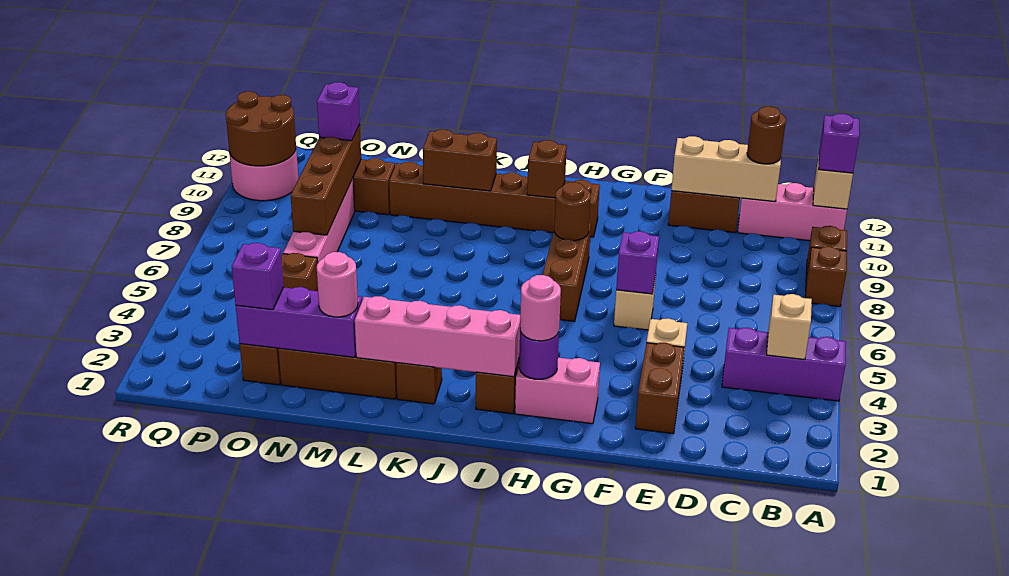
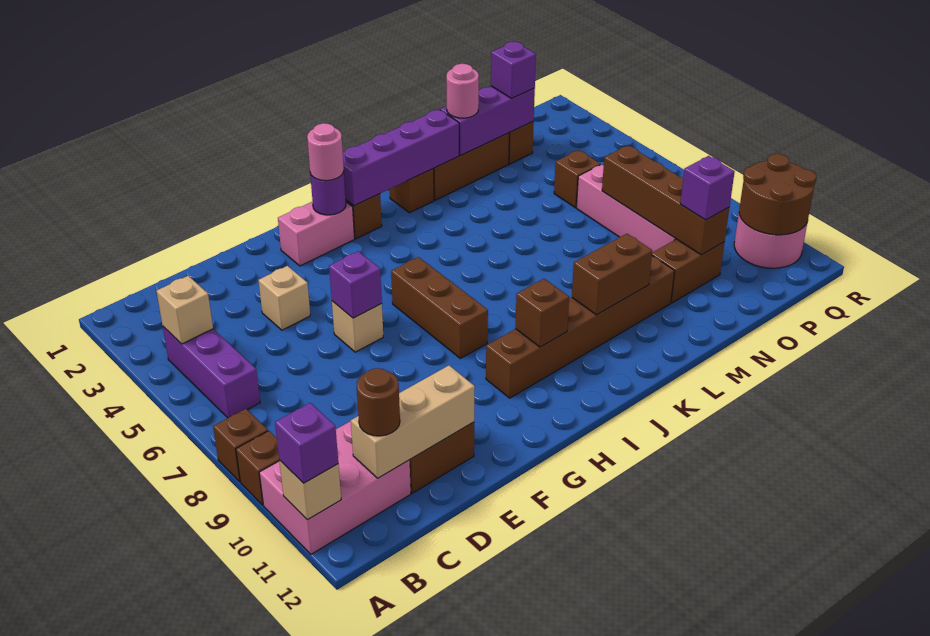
purple brick A4:C4 level 1 -> purple brick B4:B6 level 1
pink brick A11:C11 level 1 -> pink brick A10:C11 level 1
brown brick E2:E3 level 1 -> none
brown round brick H8 level 2 -> none
pink brick I2:L2 level 2 -> purple brick I2:L2 level 2

